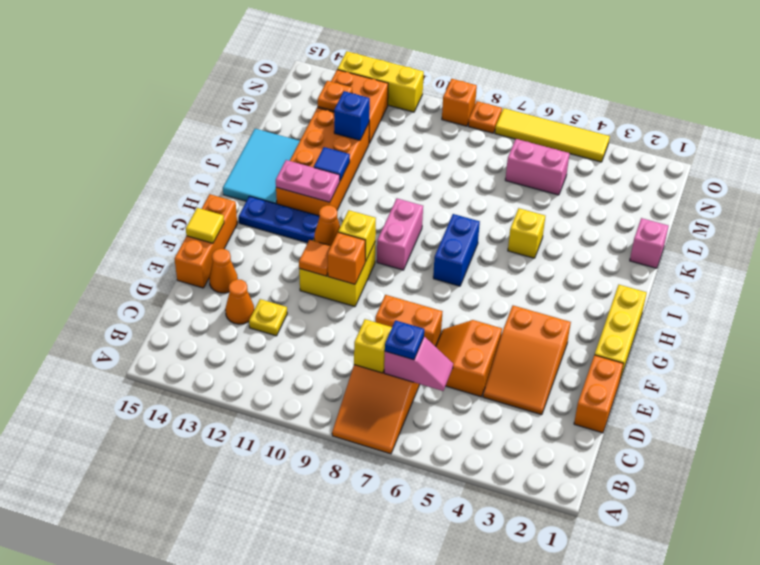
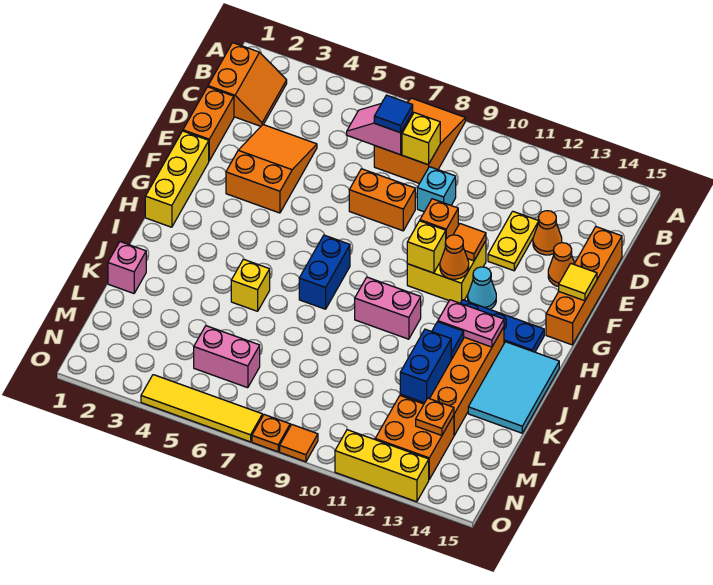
blue plate C7 level 3 -> blue tile C7 level 3
orange slope D5:E6 level 1 top 5 -> orange slope B1:C2 level 1 top 1
none -> cyan brick D9 level 1
yellow plate D12 level 1 -> yellow plate D12:E12 level 1
orange brick E15:G15 level 1 -> orange brick D15:G15 level 1
none -> cyan cone G12 level 1
pink brick H9:I9 level 1 -> pink brick I9:I10 level 1
blue brick L12 level 2 -> blue brick K12:L12 level 2
orange brick O9 level 1 -> orange tile O9 level 1

